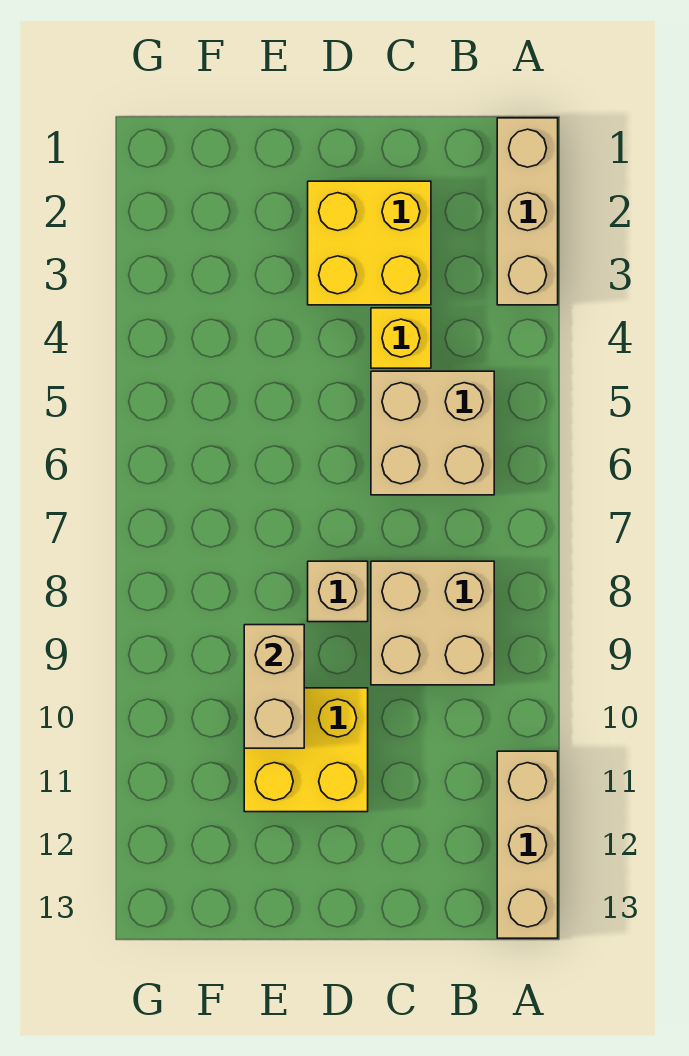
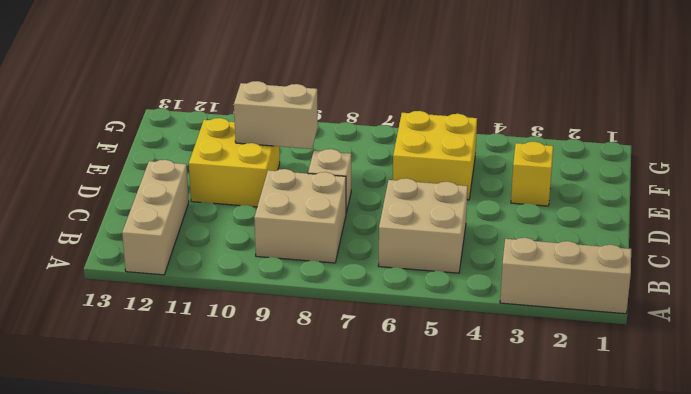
tan brick A11:A13 level 1 -> tan brick A12:C12 level 1
yellow brick C2:D3 level 1 -> yellow brick E5:F6 level 1
yellow brick C4 level 1 -> yellow brick E3 level 1

